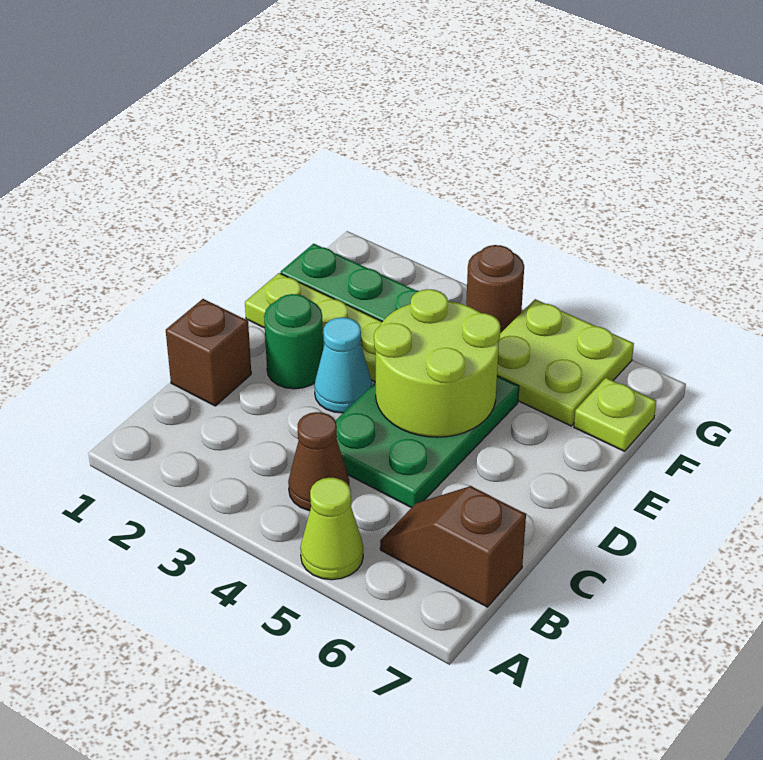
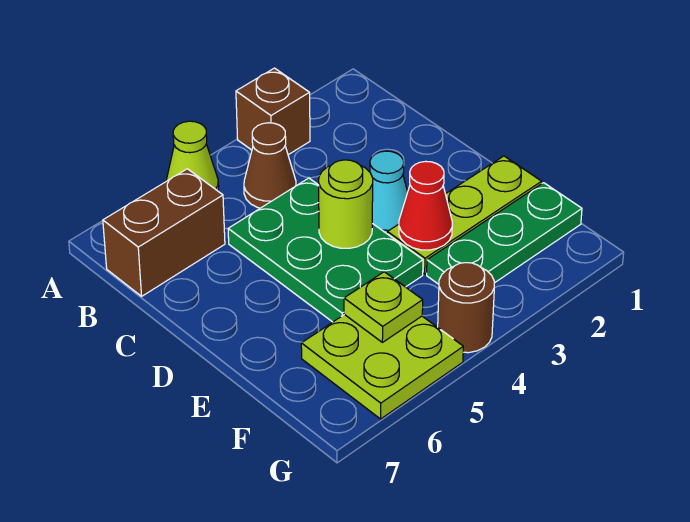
brown slope B6:B7 level 1 top 7 -> brown brick B6:B7 level 1
brown brick C1 level 1 -> brown brick A3 level 1
green round brick D2 level 1 -> none
lime round brick D4:E5 level 2 -> lime round brick D4 level 2
none -> red cone E3 level 2
lime plate F7 level 1 -> lime plate F5 level 2

